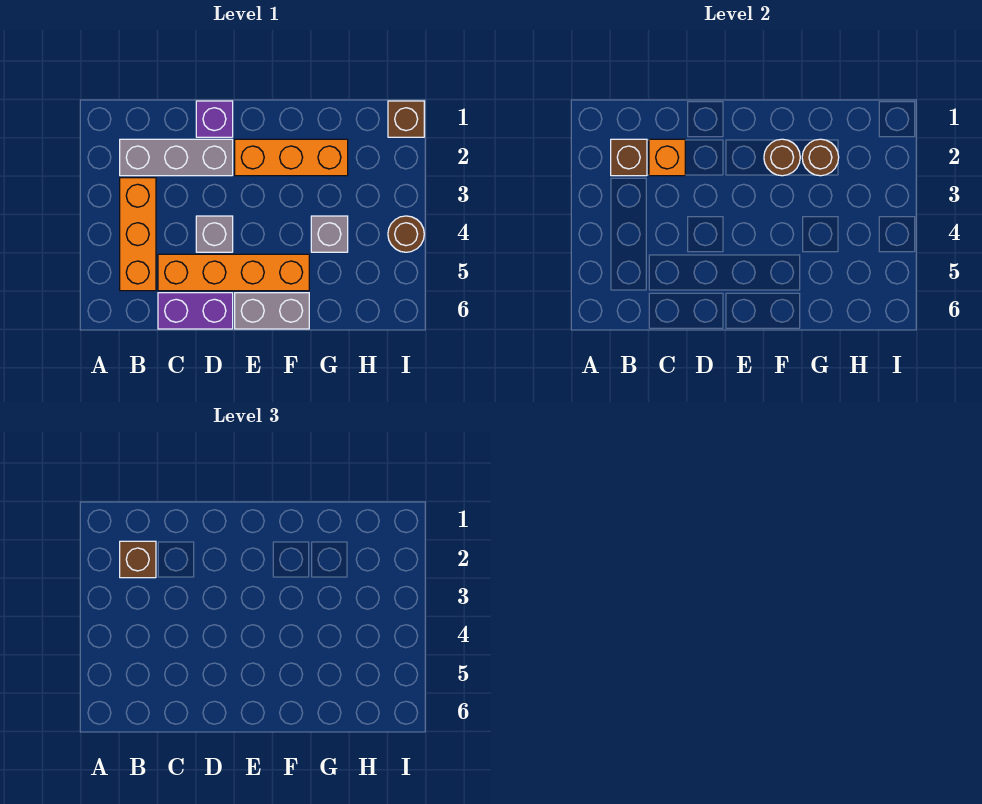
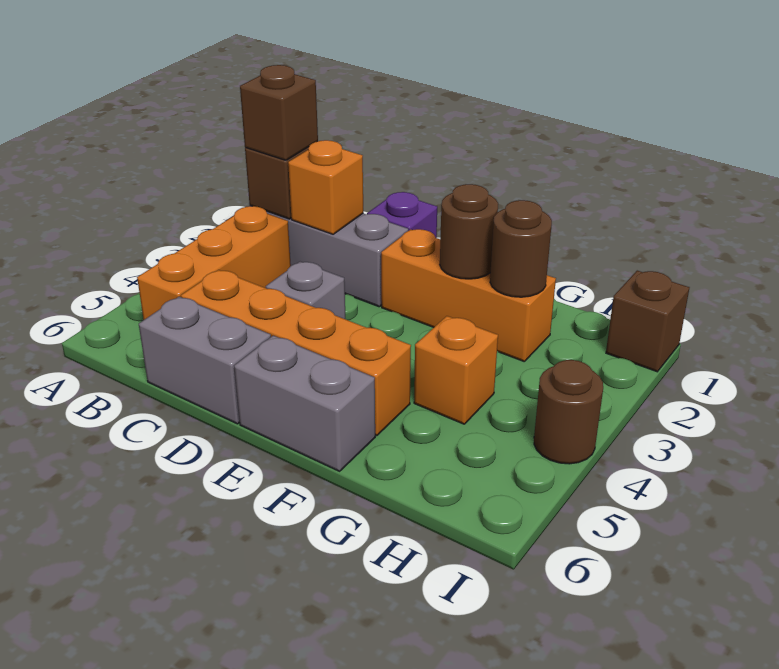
purple brick C6:D6 level 1 -> grey brick C6:D6 level 1
grey brick G4 level 1 -> orange brick G4 level 1

